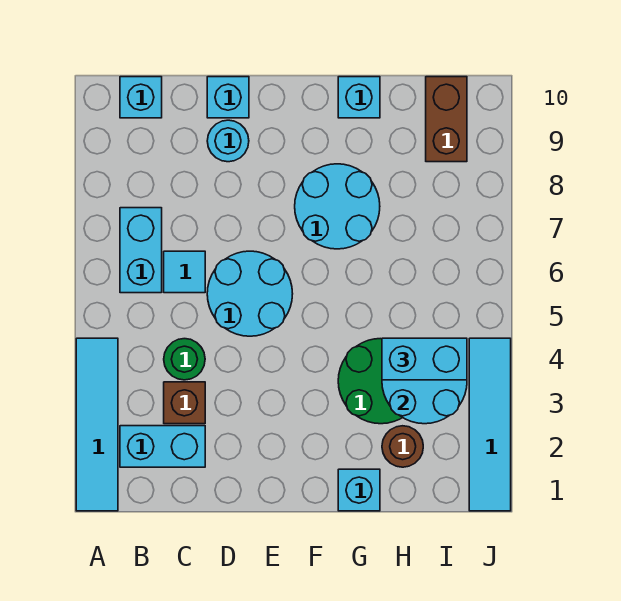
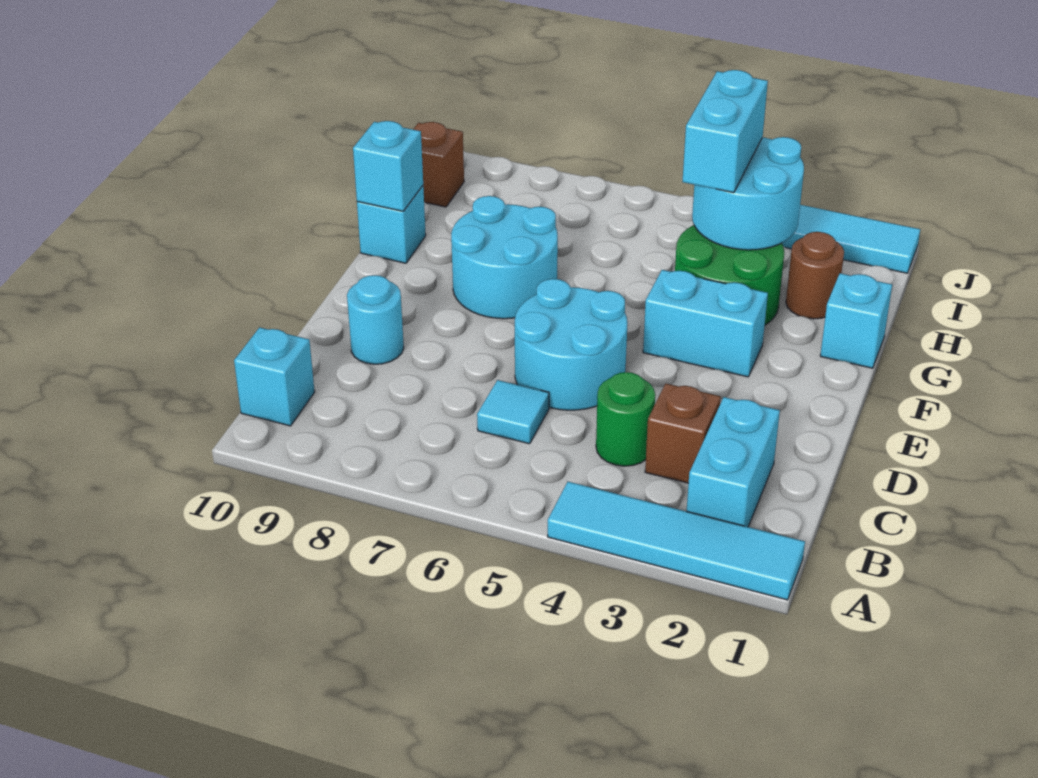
cyan brick B6:B7 level 1 -> cyan brick F3:F4 level 1
cyan brick D10 level 1 -> cyan brick G10 level 2
brown brick I9:I10 level 1 -> brown brick I10 level 1

